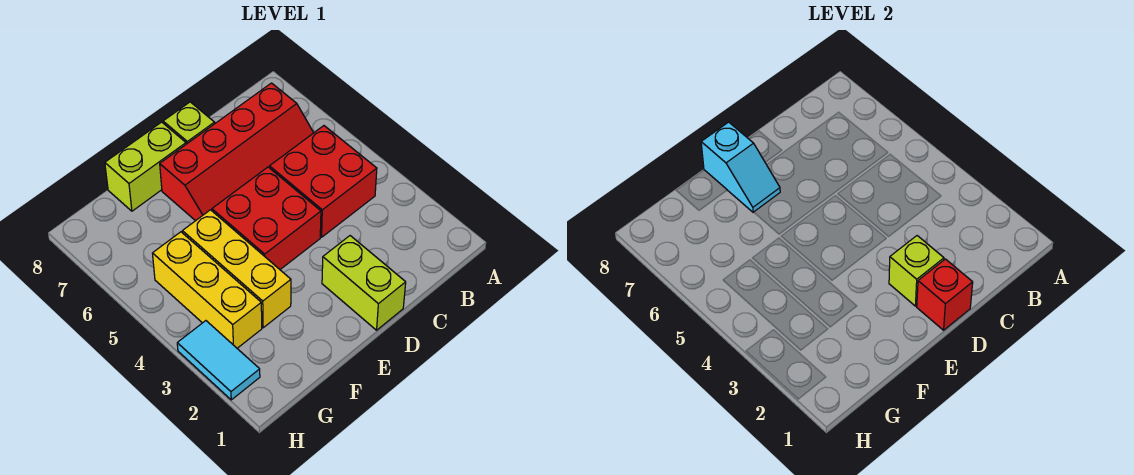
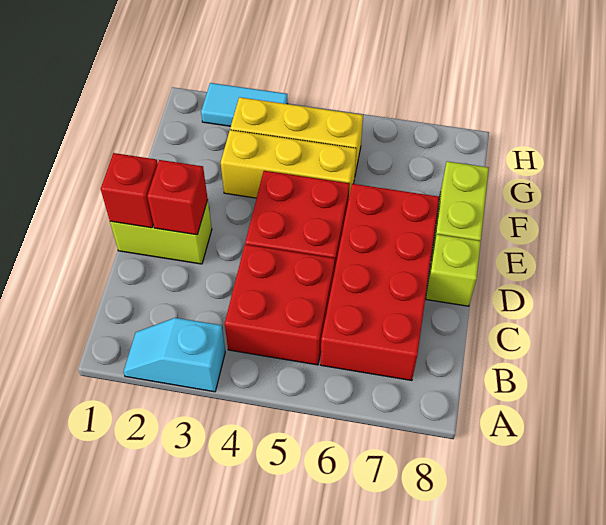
red slope B6:E7 level 1 top 7 -> red brick B6:E7 level 1
lime brick D2 level 2 -> red brick D2 level 2
cyan slope E7:E8 level 2 top 8 -> cyan slope A2:A3 level 1 top 3

